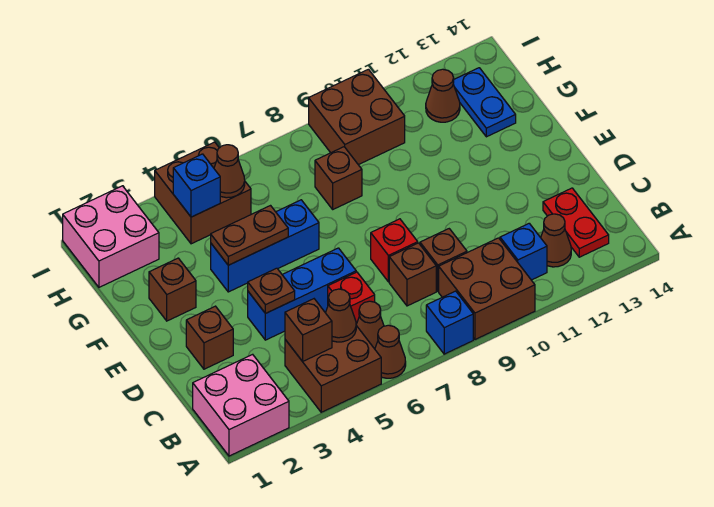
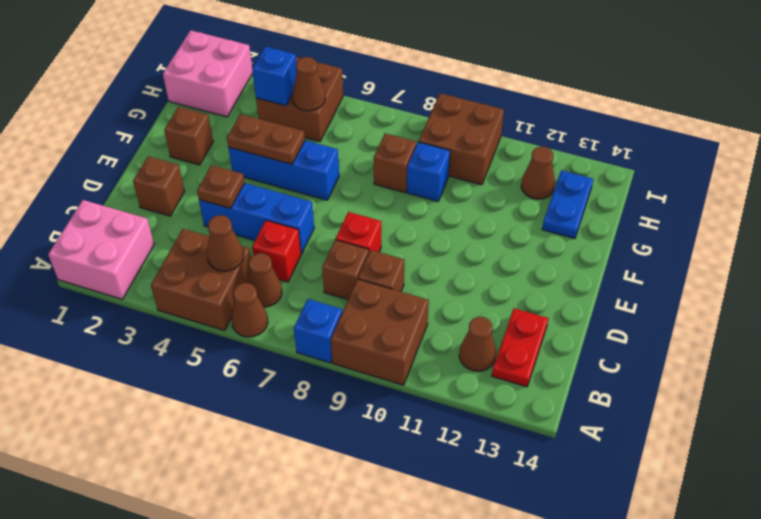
brown brick B4 level 2 -> none
blue brick B11 level 1 -> blue brick G9 level 1

